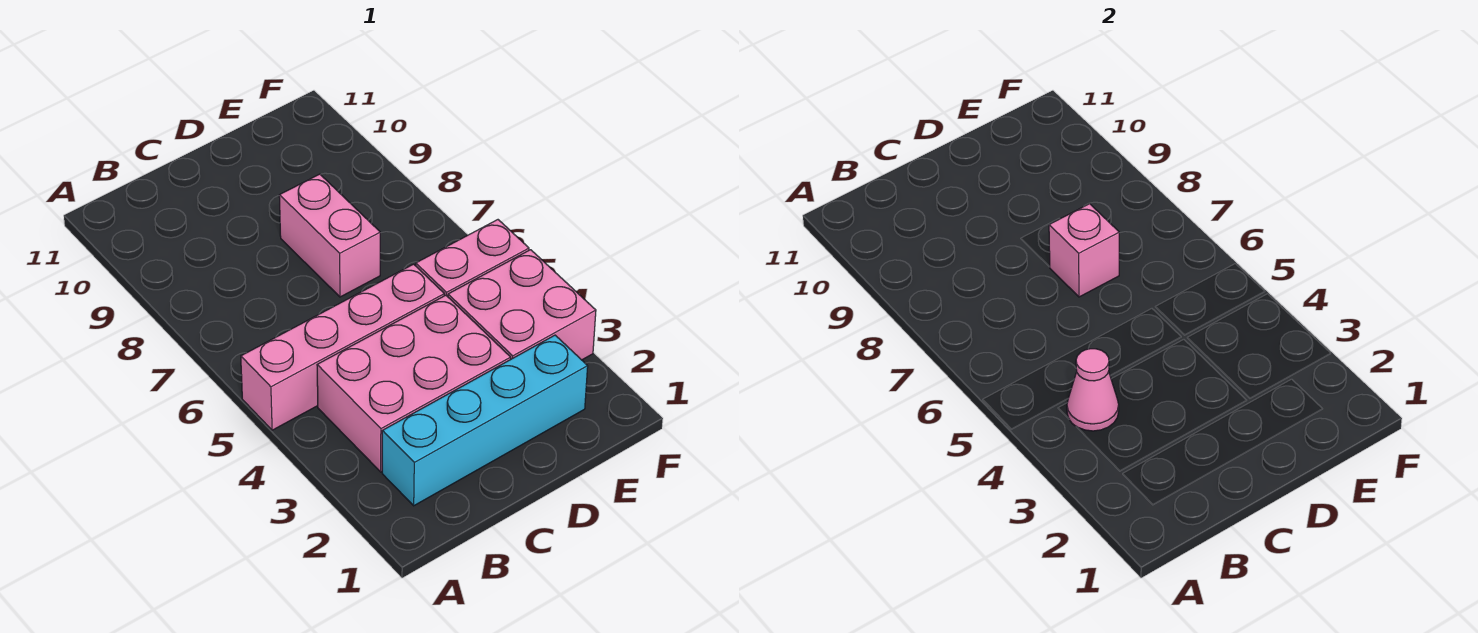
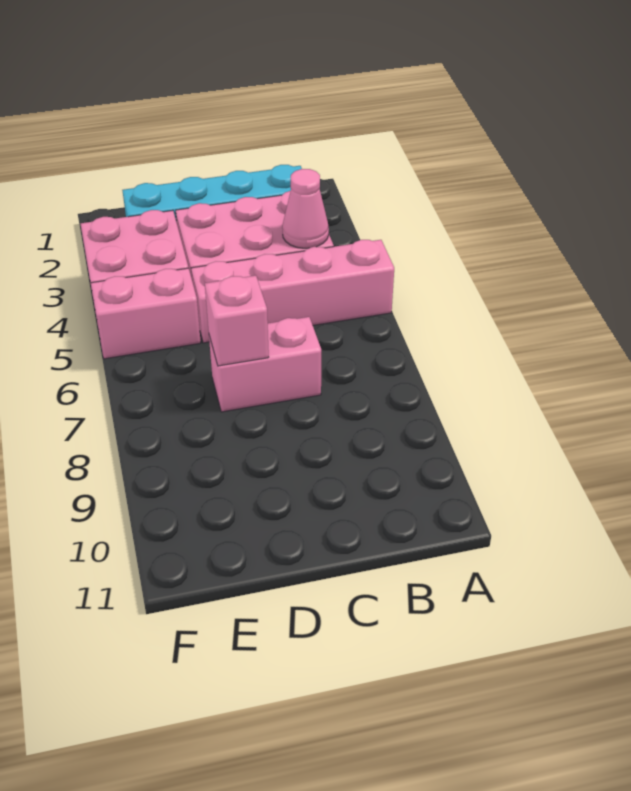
pink brick D7:D8 level 1 -> pink brick C7:D7 level 1

